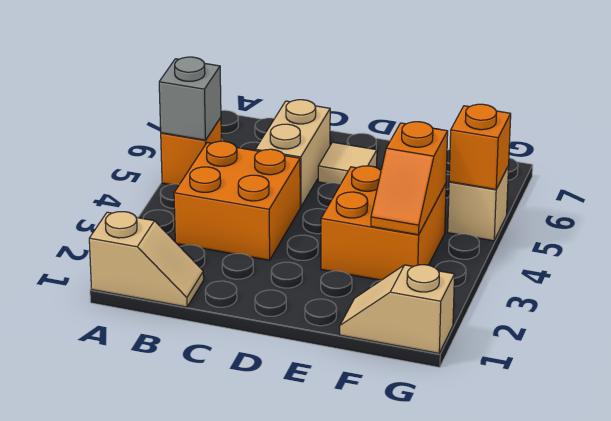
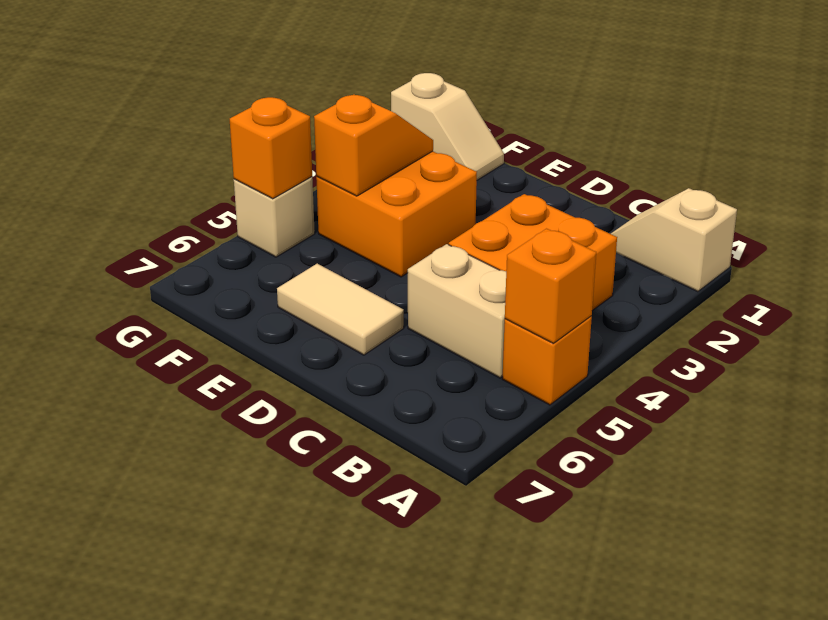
grey brick A5 level 2 -> orange brick A5 level 2
tan brick C5:C6 level 1 -> tan brick B5:C5 level 1
tan tile D6 level 1 -> tan tile D6:E6 level 1

